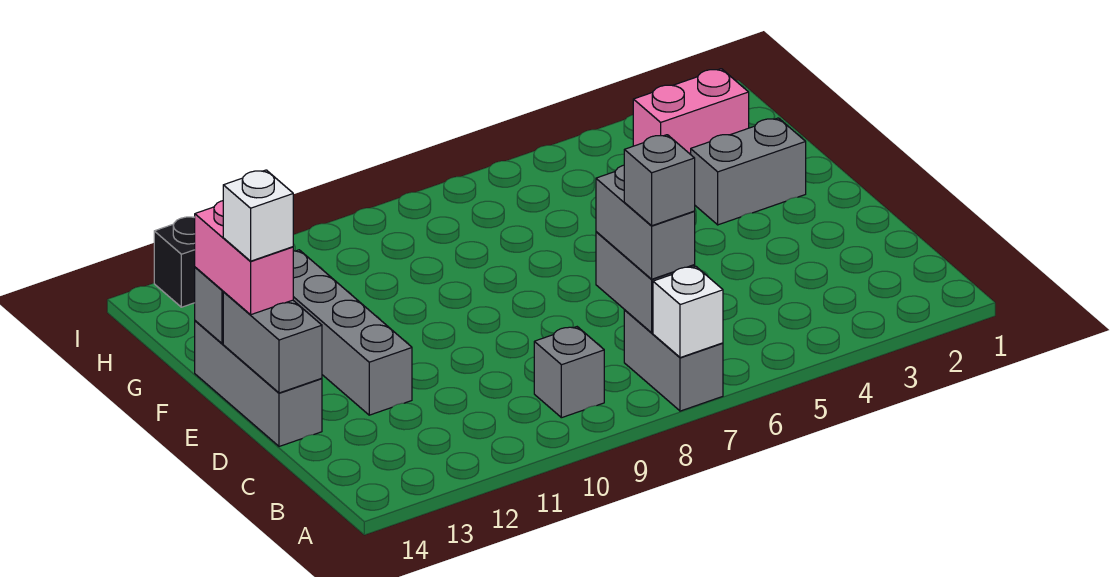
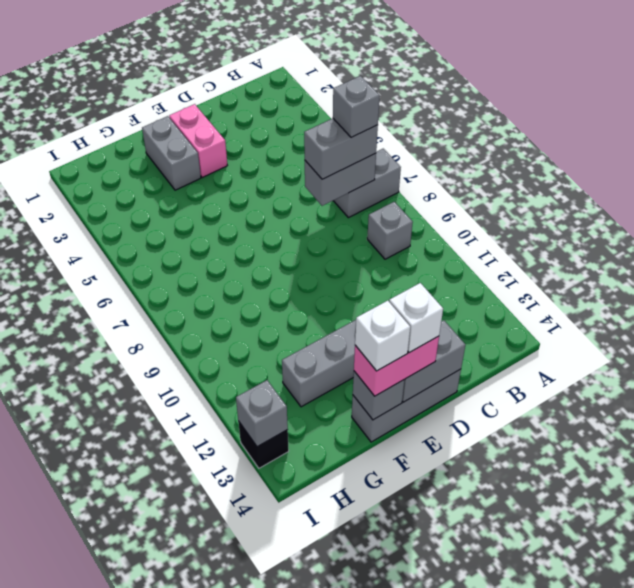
white brick A7 level 2 -> white brick F14 level 4
pink brick H2:H3 level 1 -> pink brick E2:E3 level 1
none -> grey brick I13 level 2

